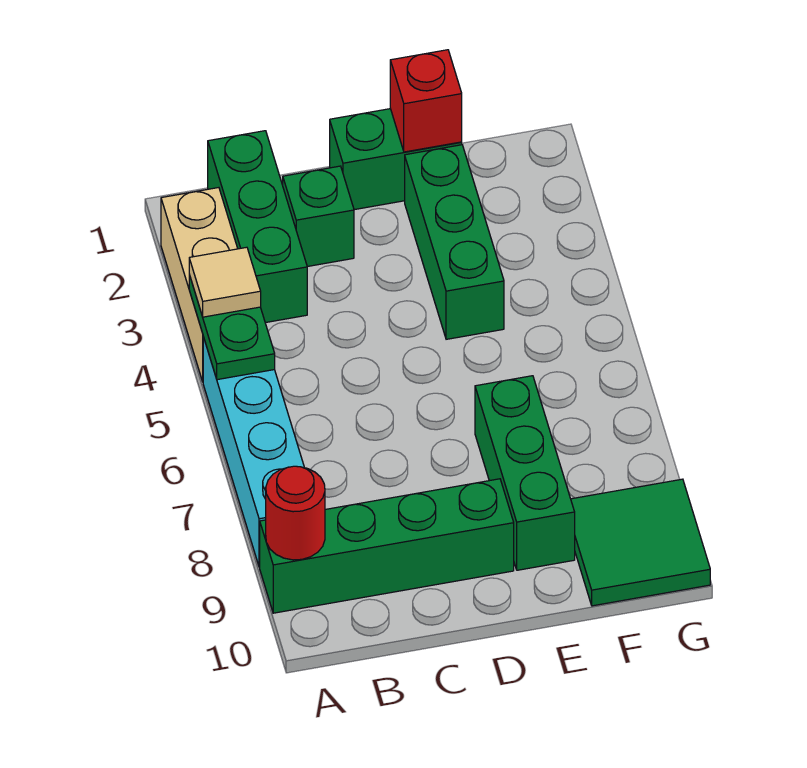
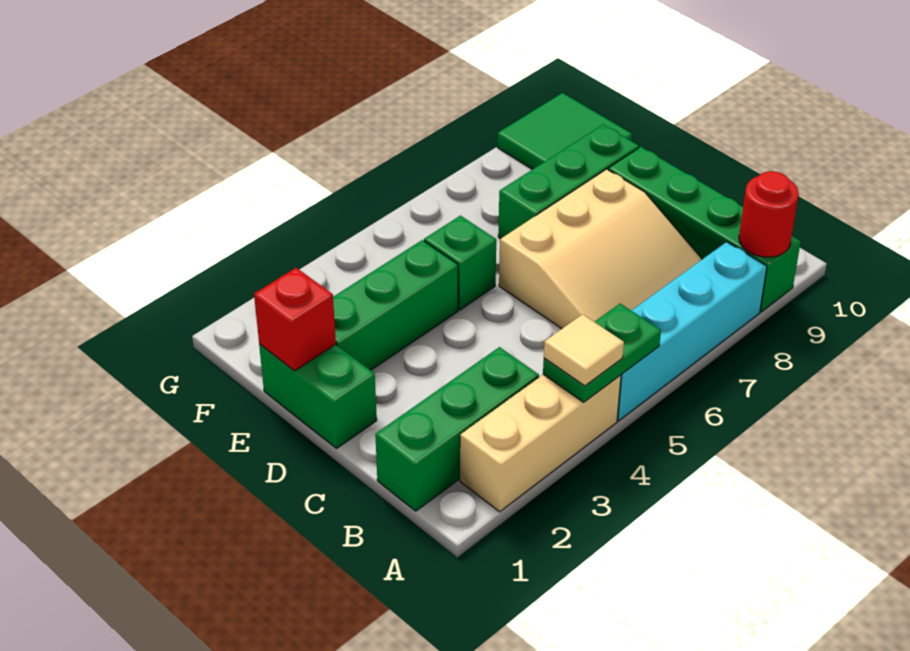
none -> tan slope B6:D8 level 1 top D
green brick C2 level 1 -> green brick E5 level 1

